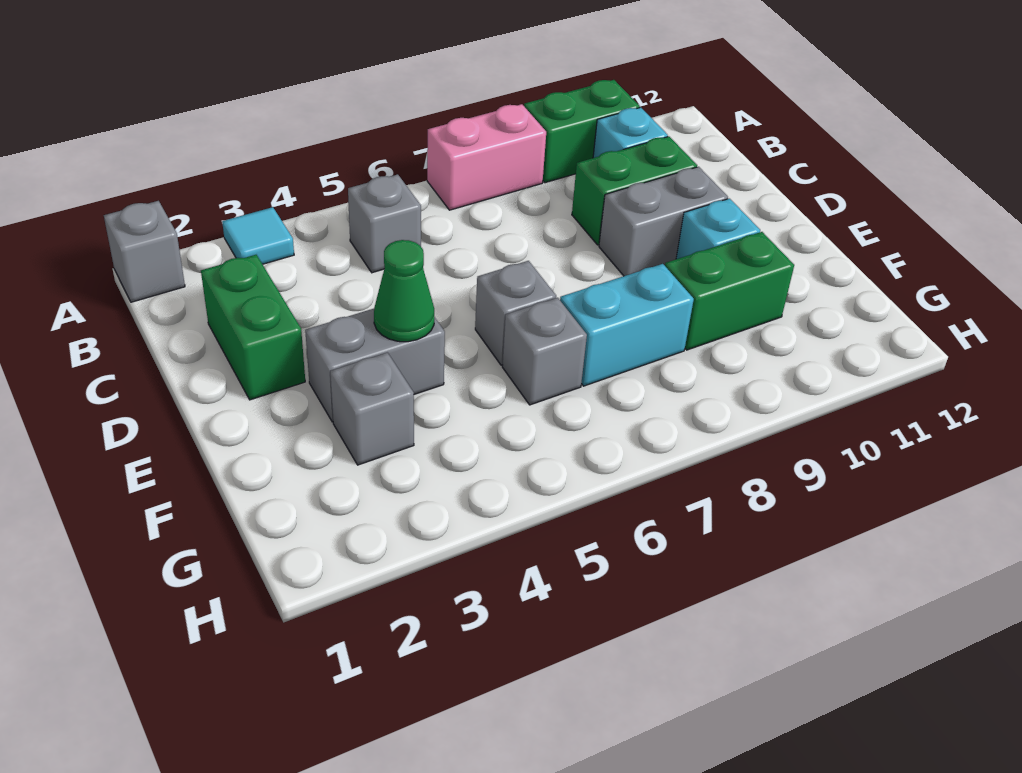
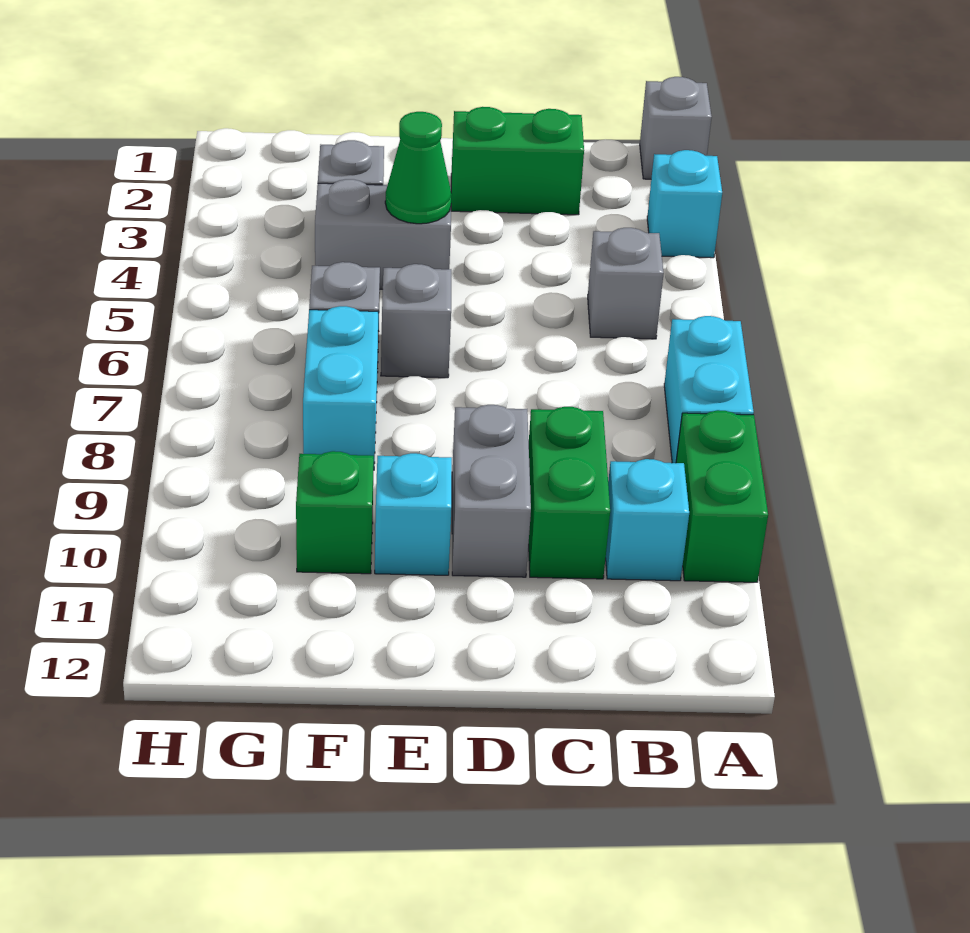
cyan tile A3 level 1 -> cyan brick A3 level 1
pink brick A7:A8 level 1 -> cyan brick A7:A8 level 1
grey brick E3:E4 level 1 -> grey brick E4:F4 level 1
green brick F9:F10 level 1 -> green brick F10 level 1

